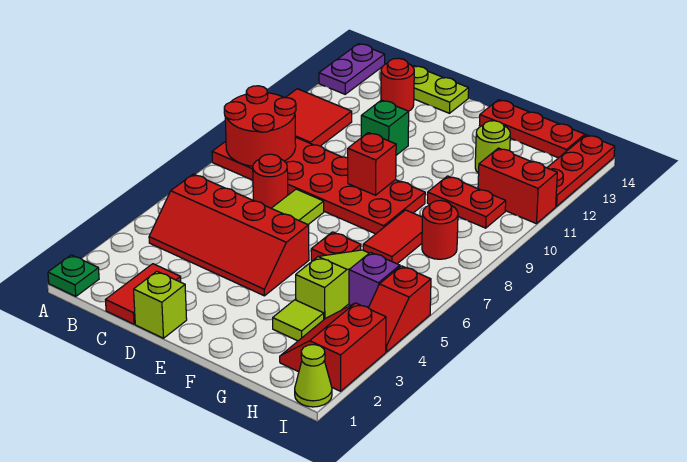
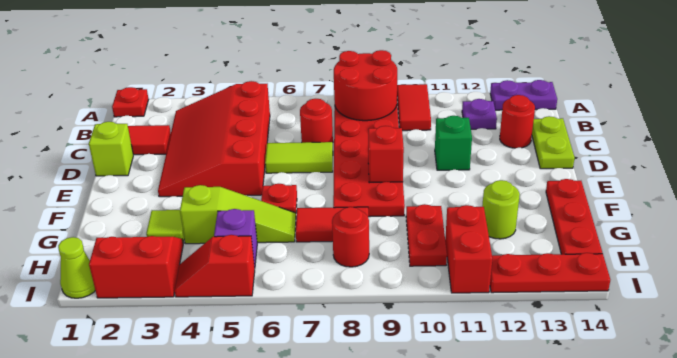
green plate A1 level 1 -> red plate A1 level 1
red tile A10:B11 level 1 -> red tile A10:B10 level 1
red slope B4:E5 level 1 top 5 -> red slope B3:E5 level 1 top 5
none -> purple plate B12 level 1

